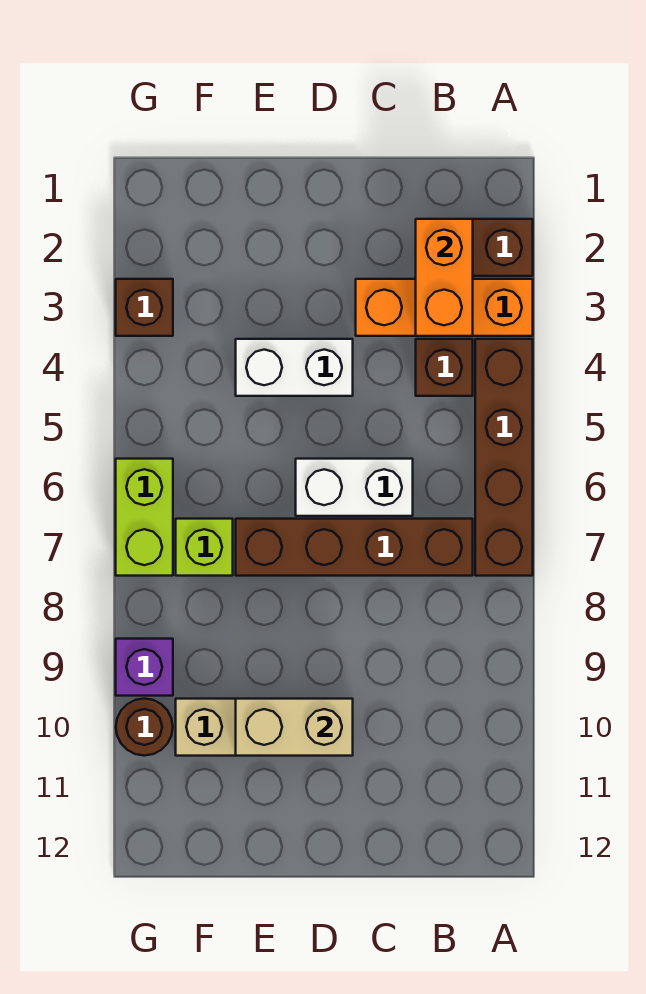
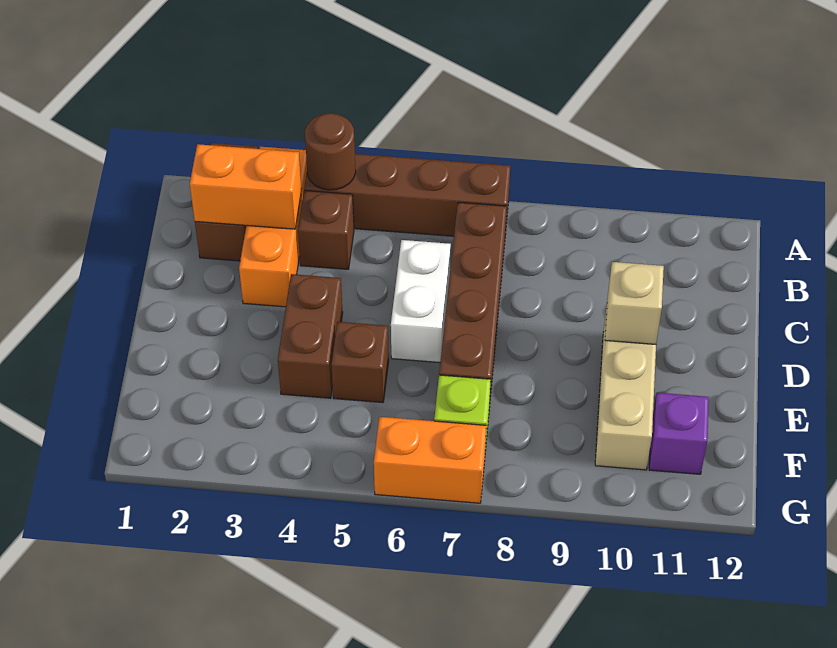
white brick D4:E4 level 1 -> brown brick D4:E4 level 1
tan brick D10:E10 level 2 -> tan brick D10 level 2
brown brick G3 level 1 -> brown brick E5 level 1
lime brick G6:G7 level 1 -> orange brick G6:G7 level 1
purple brick G9 level 1 -> purple brick F11 level 1
brown round brick G10 level 1 -> brown round brick A4 level 2

